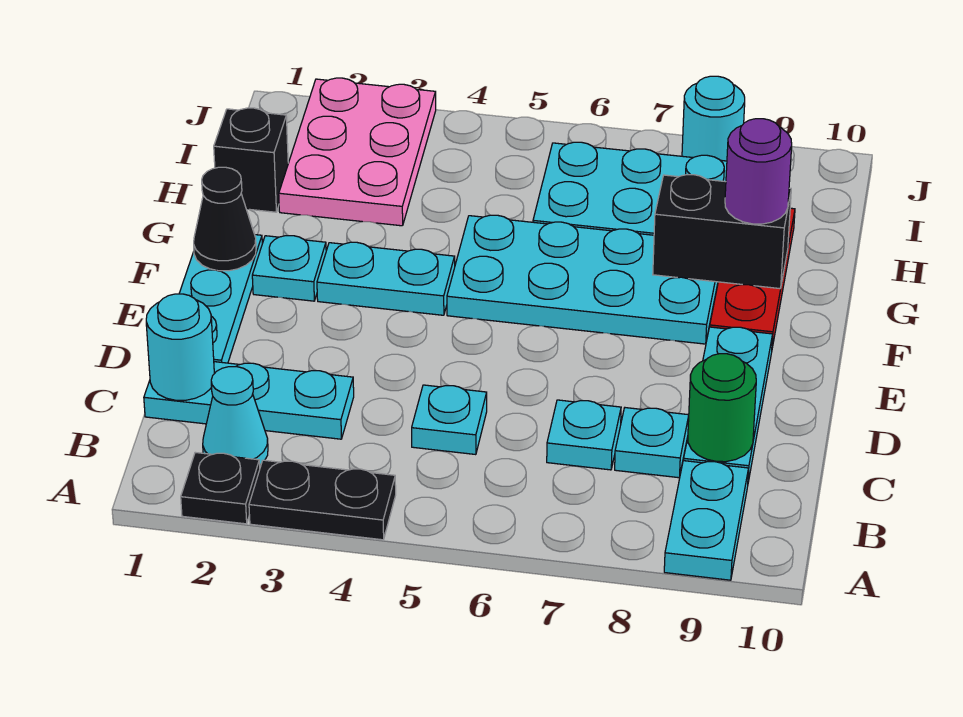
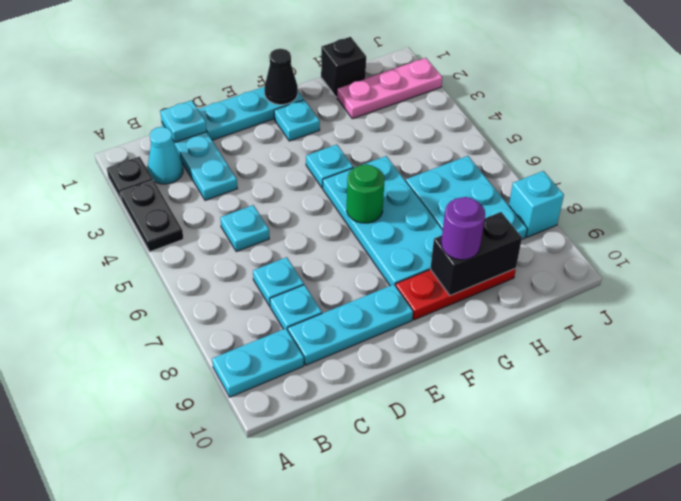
cyan round brick C1 level 2 -> cyan plate C1 level 2
green round brick C9 level 2 -> green round brick F6 level 2
cyan plate F3:F4 level 1 -> cyan plate F4 level 1
black brick G8:G9 level 2 -> black brick G9:H9 level 2
pink plate H2:J3 level 1 -> pink plate H2:J2 level 1
cyan round brick J8 level 1 -> cyan brick J8 level 1

